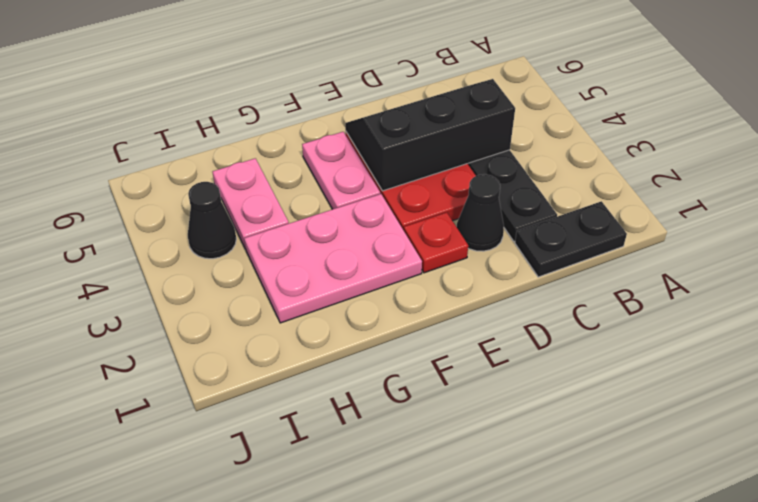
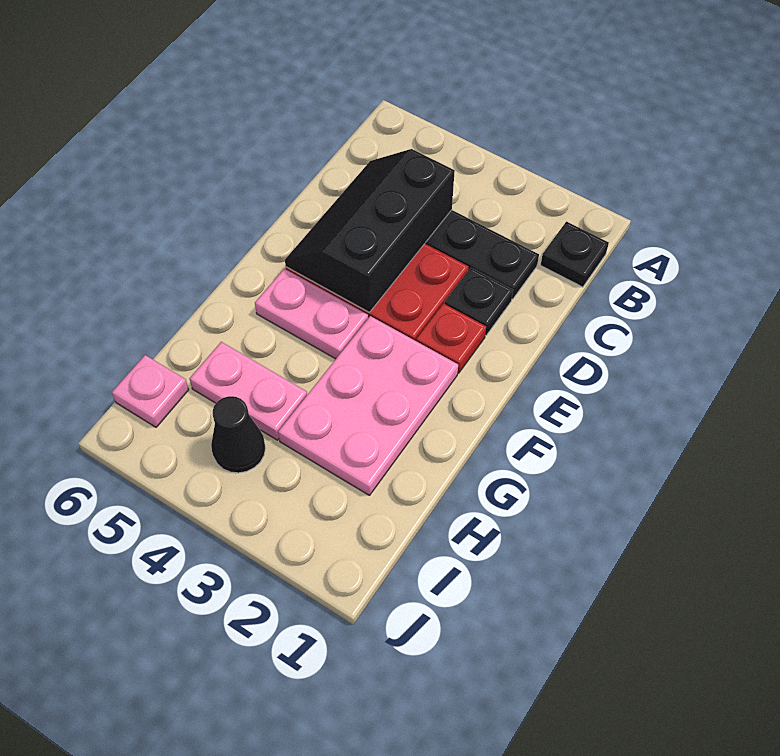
black plate B1:C1 level 1 -> black plate B1 level 1
black cone D2 level 1 -> black plate D2 level 1
none -> pink plate I6 level 1

